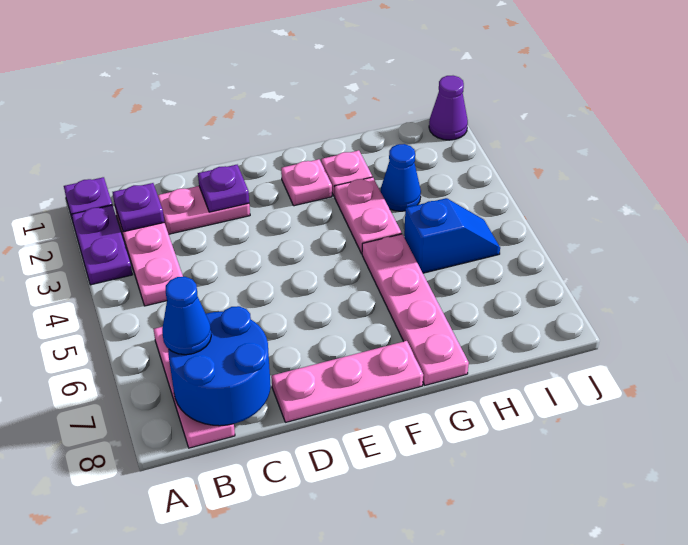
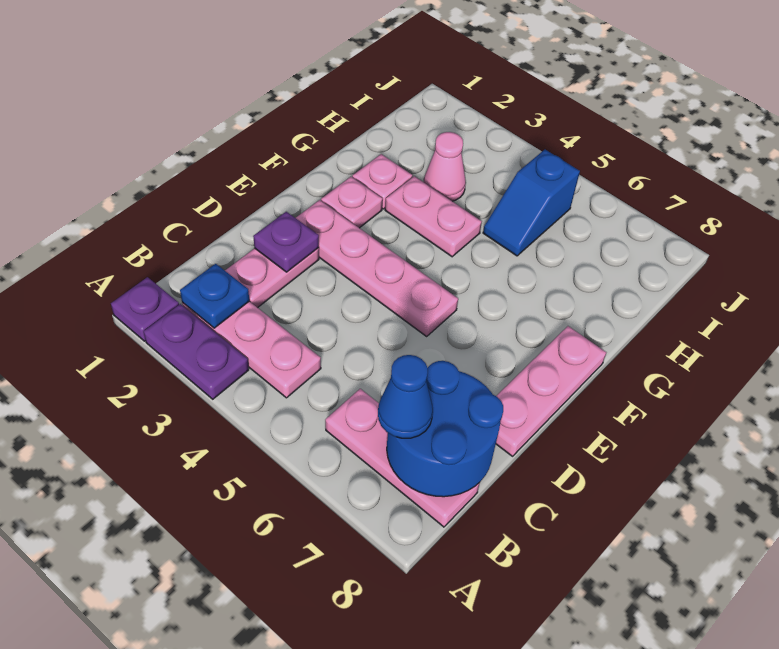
purple plate B2 level 2 -> blue plate B2 level 2
pink plate G5:G8 level 1 -> pink plate E2:E5 level 1
blue cone H3 level 1 -> pink cone H3 level 1
blue slope H5:I5 level 1 top H -> blue slope H5:I5 level 1 top I
purple cone J1 level 1 -> none

